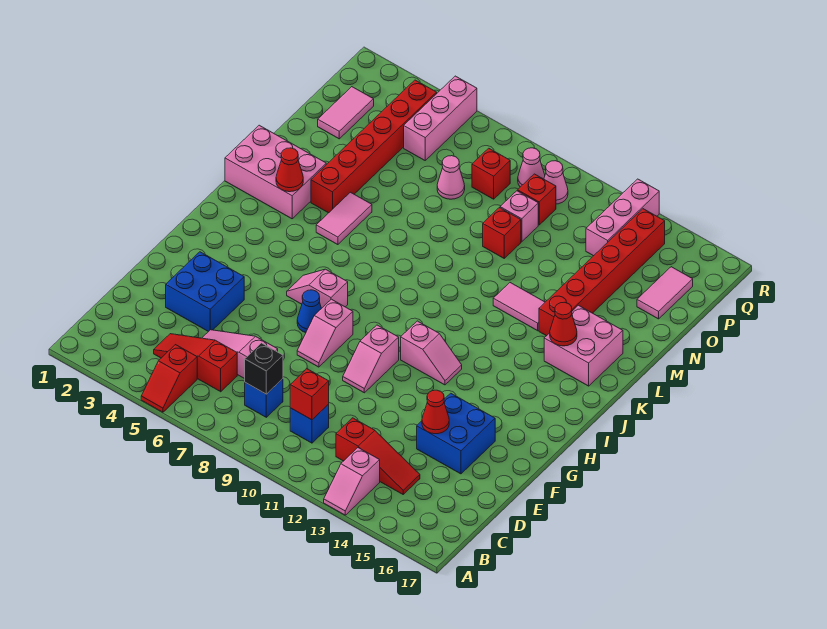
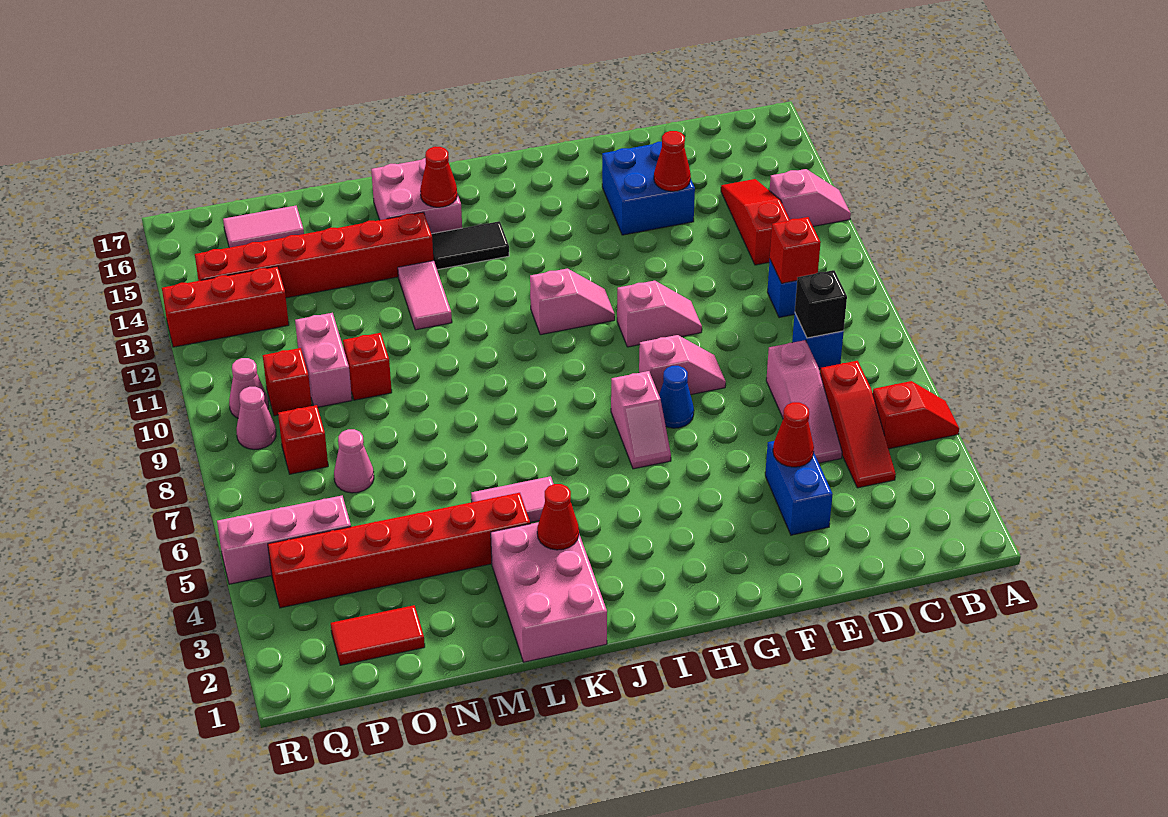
blue brick E3:F4 level 1 -> blue brick E3:E4 level 1
none -> red cone E4 level 2
pink slope H11:H12 level 1 top 11 -> pink slope H11:I11 level 1 top I
none -> black tile J14:K14 level 1
pink tile O2:P2 level 1 -> red tile O2:P2 level 1
pink brick O10 level 1 -> pink brick O10:O11 level 1
pink brick P13:R13 level 1 -> red brick P13:R13 level 1

